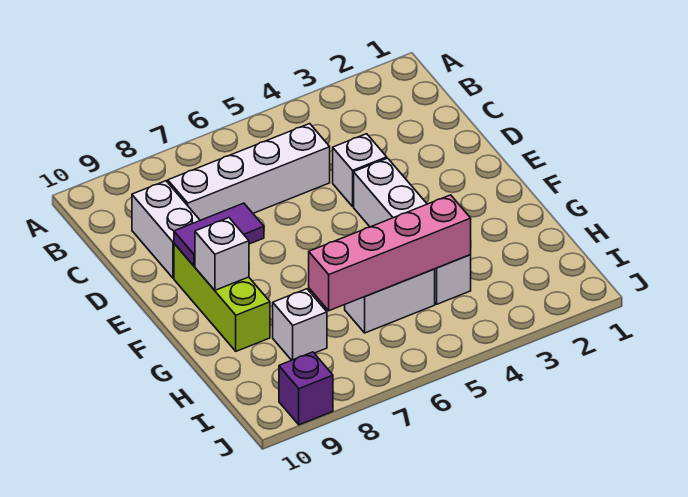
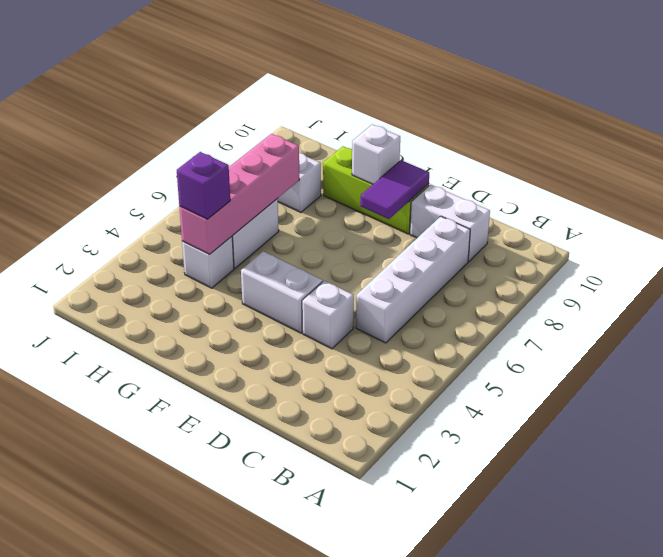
purple brick J9 level 1 -> purple brick H4 level 3

